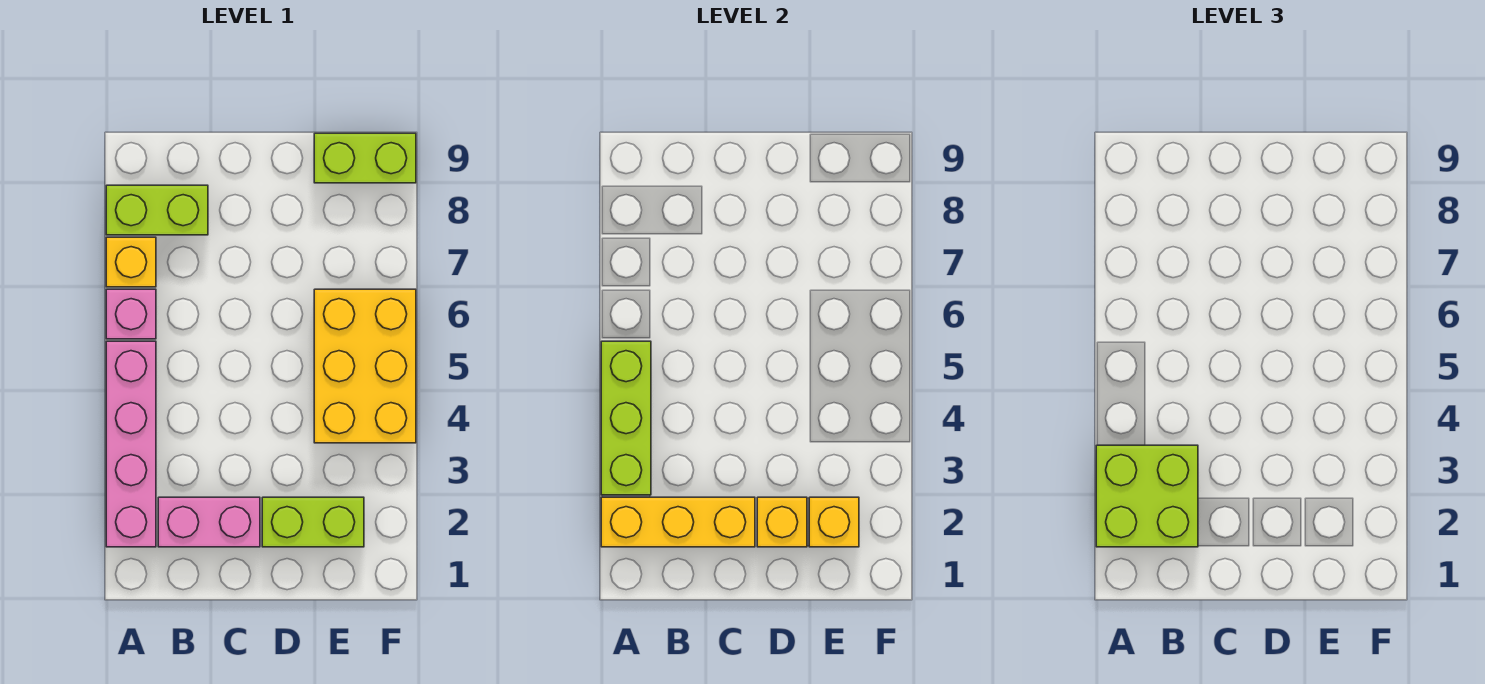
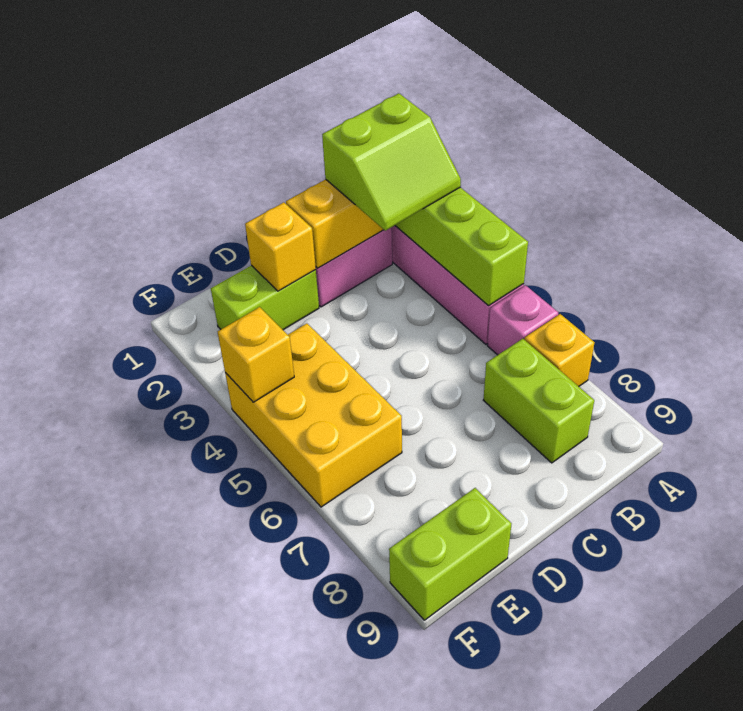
lime brick A2:B3 level 3 -> lime slope A2:B3 level 3 top 2
lime brick A8:B8 level 1 -> lime brick B7:B8 level 1
yellow brick E2 level 2 -> yellow brick F4 level 2

